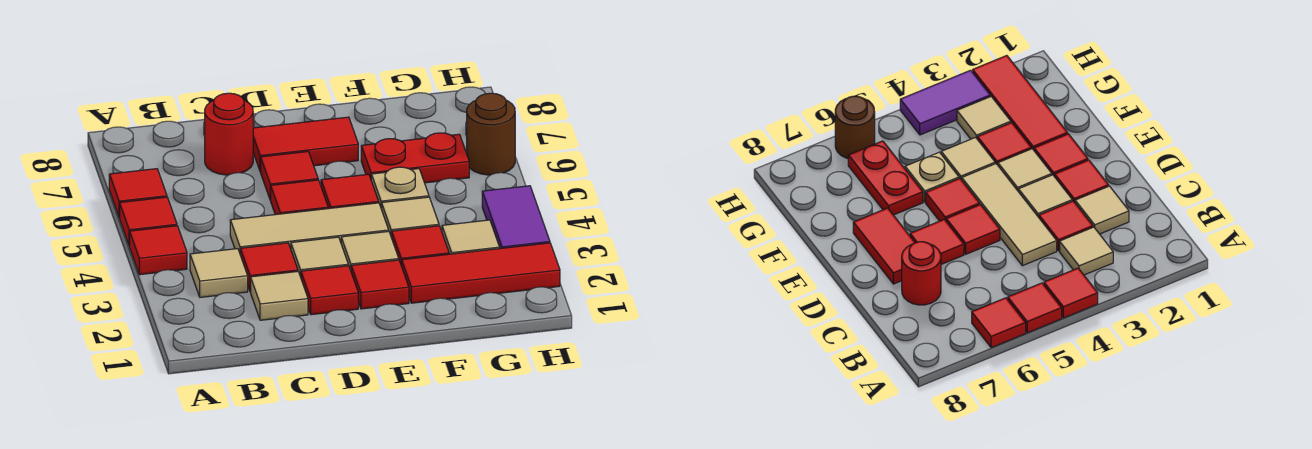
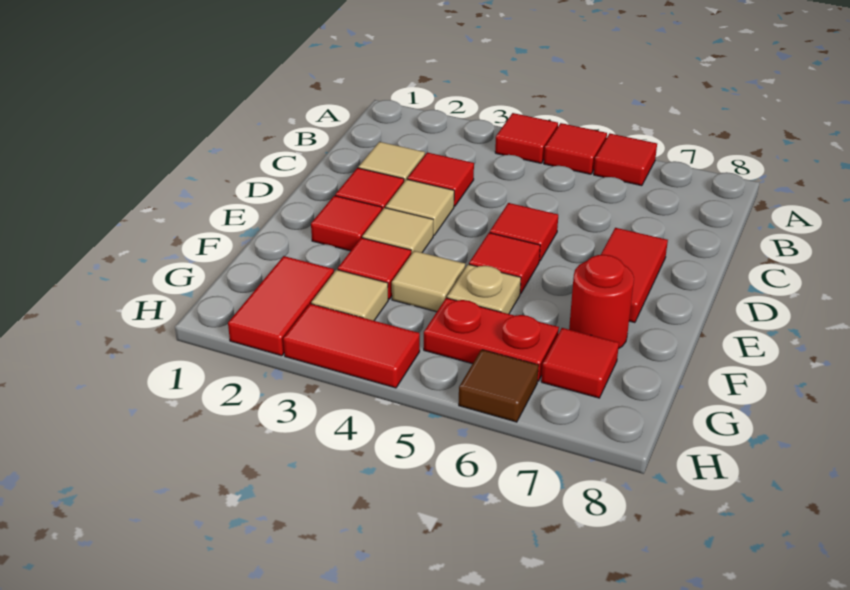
tan tile B3 level 1 -> none
tan tile C4:E4 level 1 -> none
red round brick C7 level 1 -> red round brick F7 level 1
red tile D6 level 1 -> red tile G7 level 1
red tile F2:H2 level 1 -> red tile G2:H2 level 1
red plate F6:G6 level 1 -> red plate G5:G6 level 1
purple tile H3:H4 level 1 -> red tile H3:H4 level 1
brown round brick H6 level 1 -> brown tile H6 level 1

